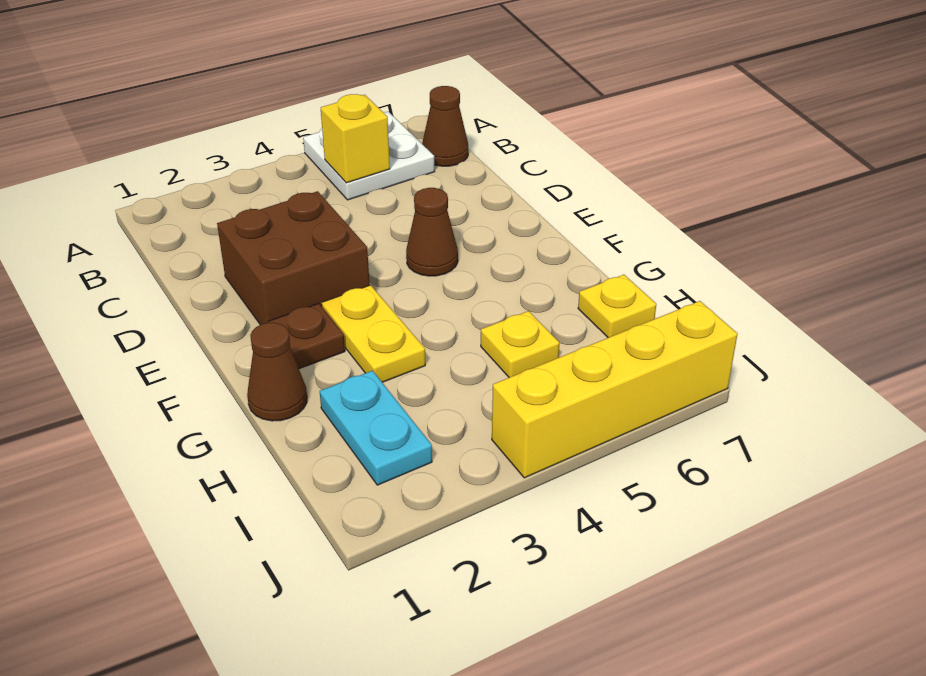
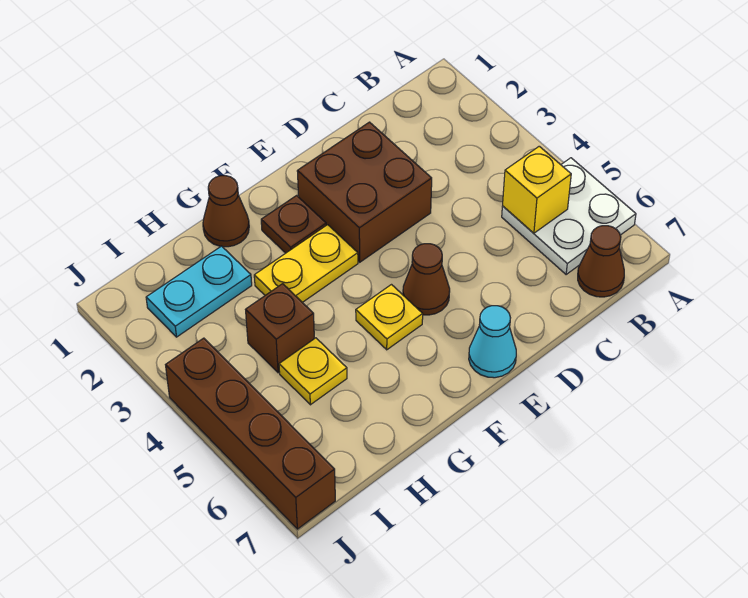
none -> cyan cone E7 level 1
none -> brown brick H4 level 1
yellow plate H7 level 1 -> yellow plate F5 level 1
yellow brick J4:J7 level 1 -> brown brick J4:J7 level 1

